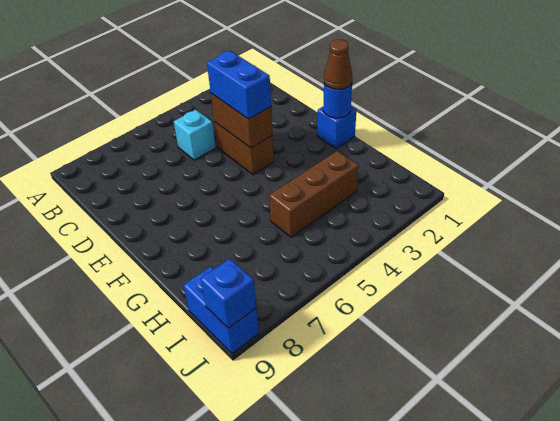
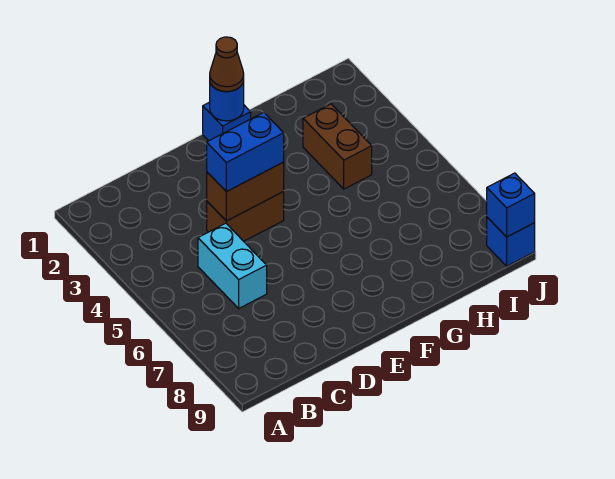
cyan brick C5 level 1 -> cyan brick C5:C6 level 1
brown brick H3:H5 level 1 -> brown brick H3:H4 level 1
blue brick I9:J9 level 1 -> blue brick J9 level 1

